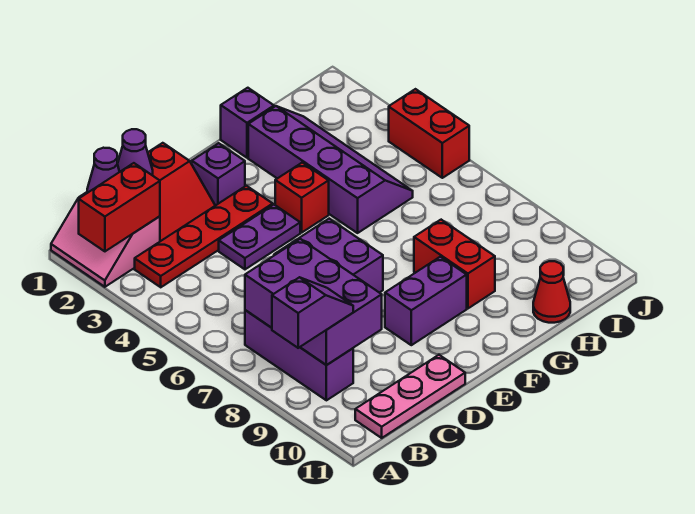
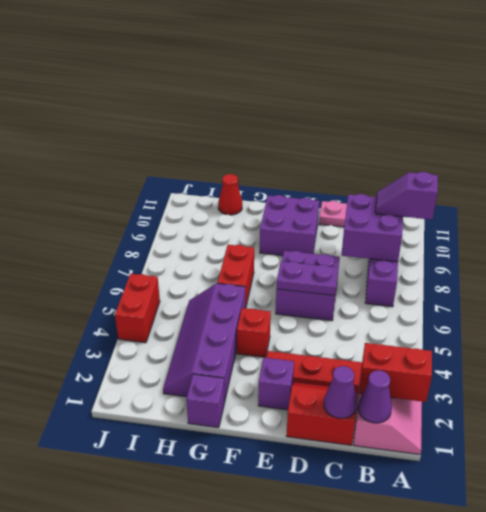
purple brick B7:C9 level 2 -> purple brick B8:C9 level 2
purple plate D4:E4 level 1 -> purple plate D6:E6 level 2
purple brick E9:F9 level 1 -> purple brick E9:F10 level 1
red brick G8:G9 level 1 -> red brick G6:G7 level 1

